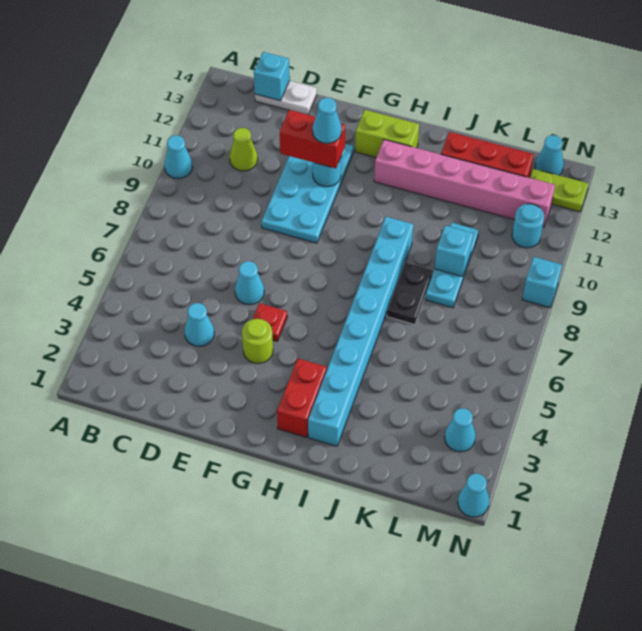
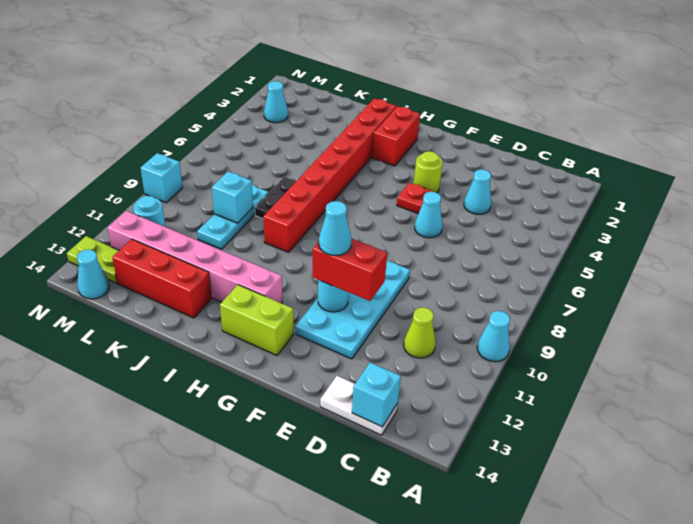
cyan brick I2:I9 level 1 -> red brick I2:I9 level 1
cyan cone N1 level 1 -> none

